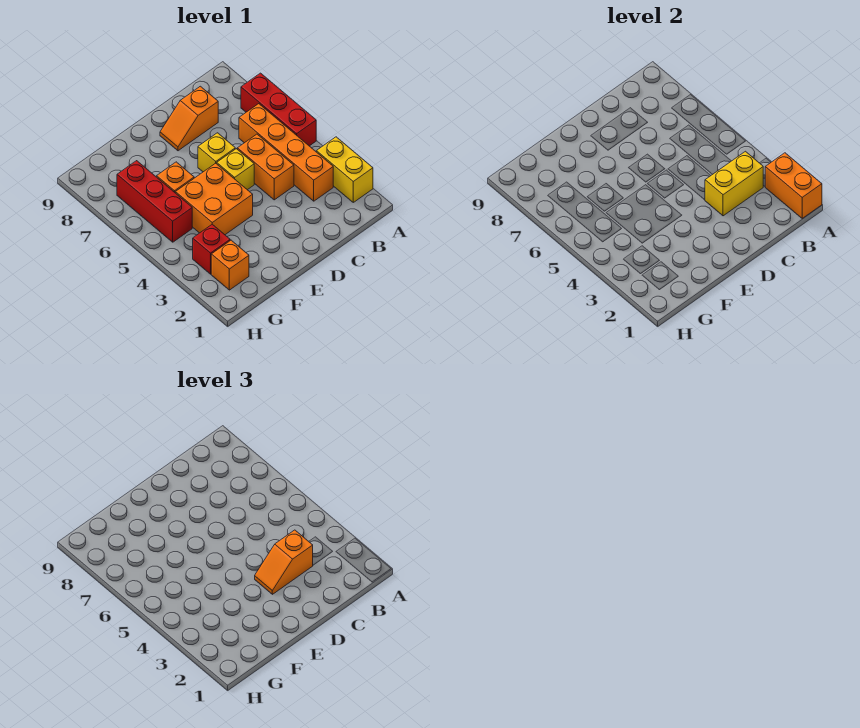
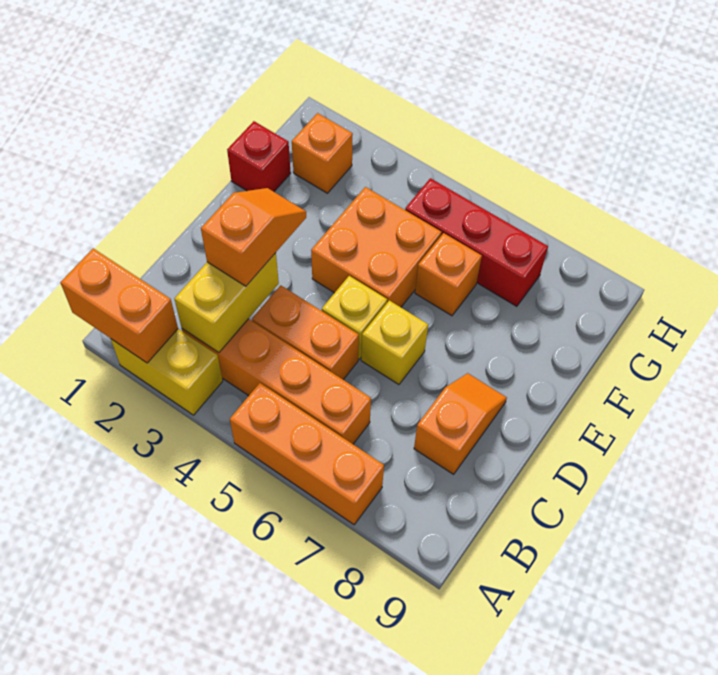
red brick A5:A7 level 1 -> orange brick A5:A7 level 1
red brick G3 level 1 -> red brick F1 level 1

